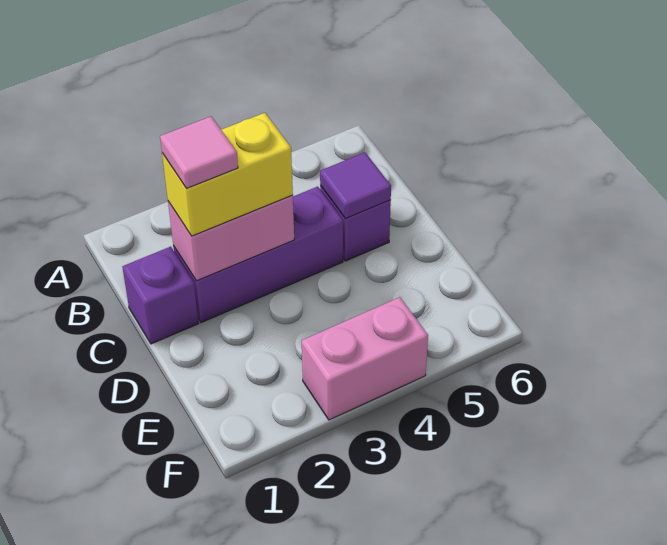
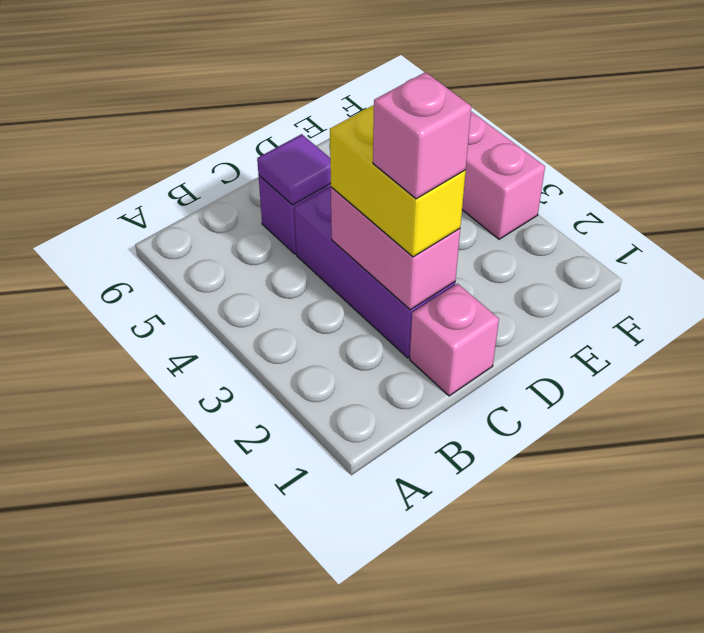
purple brick C1 level 1 -> pink brick C1 level 1
pink tile C2 level 4 -> pink brick C2 level 4

